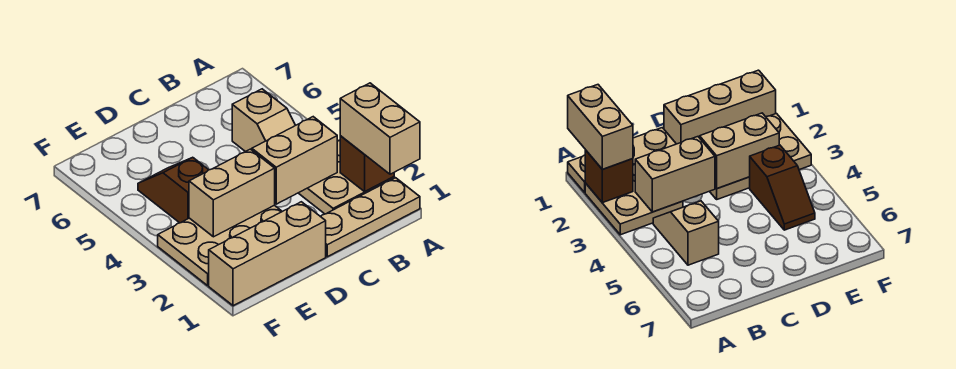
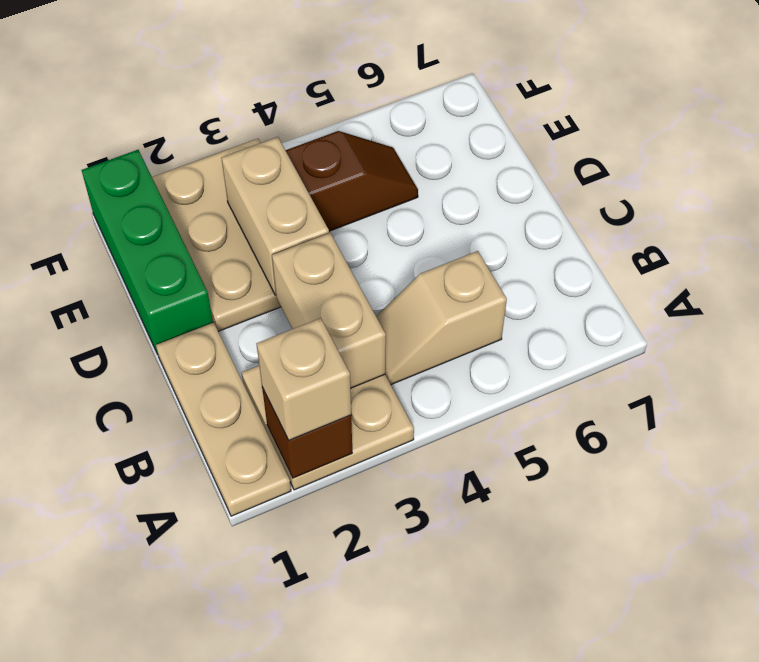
tan brick A1:A2 level 3 -> tan brick A2 level 3
tan brick D1:F1 level 1 -> green brick D1:F1 level 1

